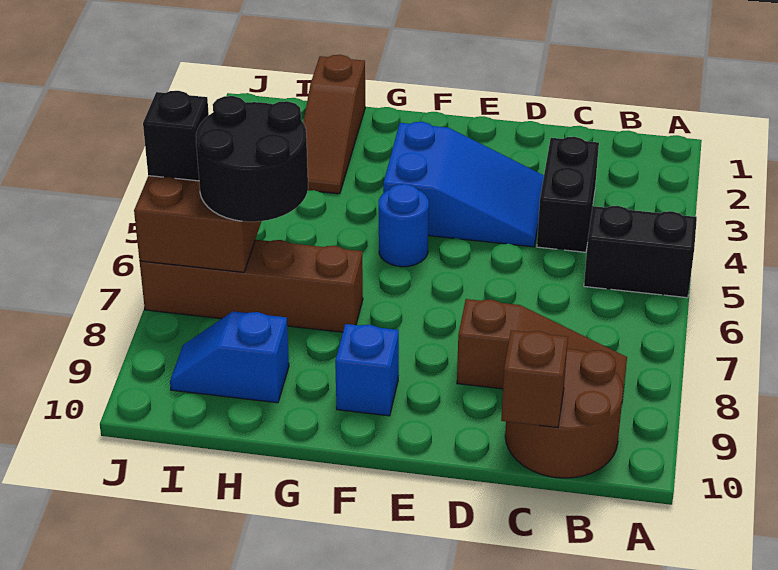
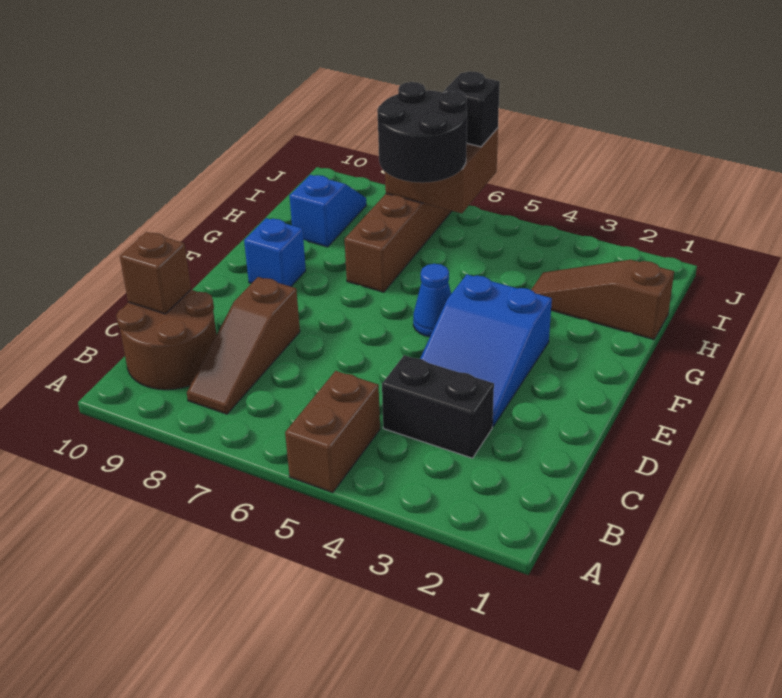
black brick A5:B5 level 1 -> brown brick A5:B5 level 1
blue round brick F5 level 1 -> blue cone F5 level 1

